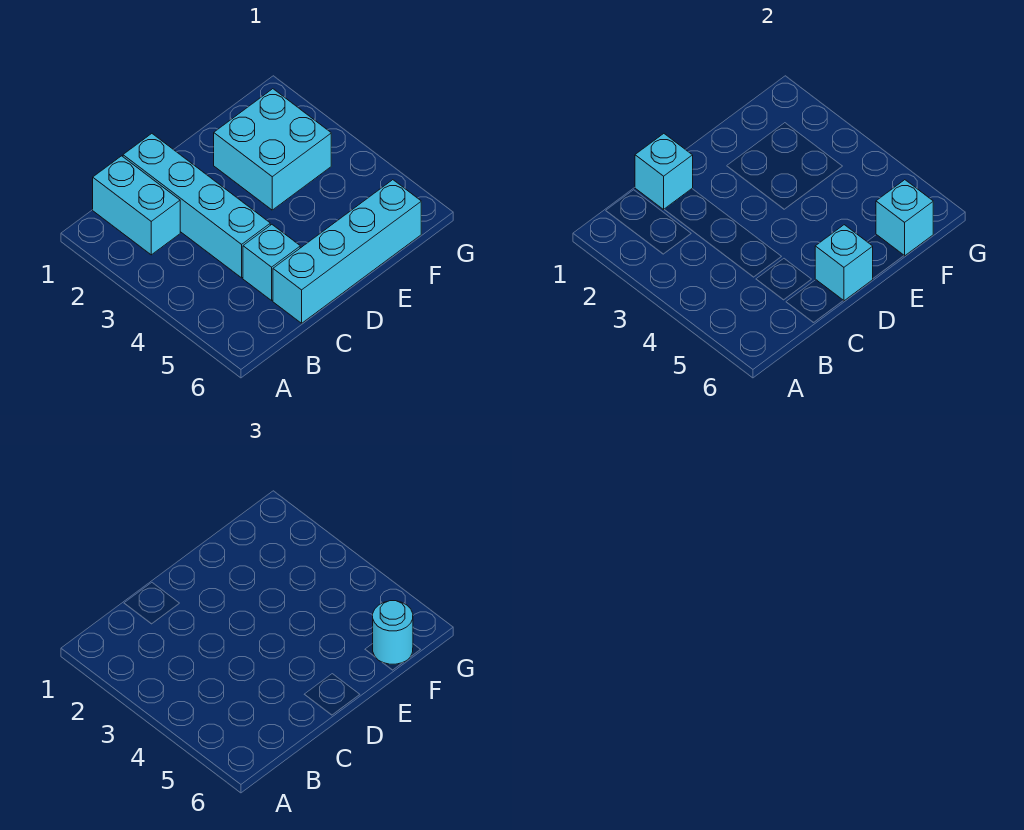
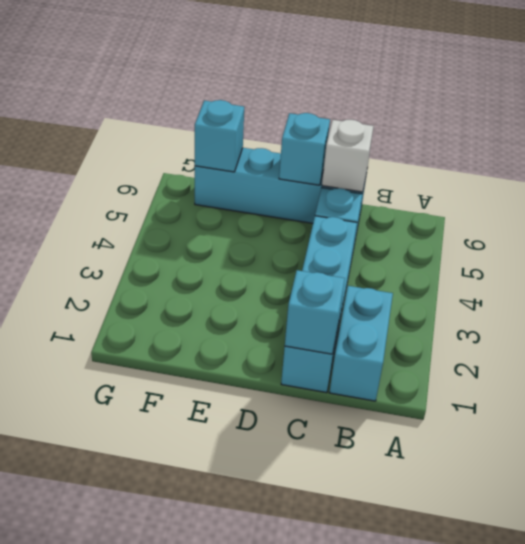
none -> white brick C6 level 2
cyan brick E2:F3 level 1 -> none
cyan round brick F6 level 3 -> none

